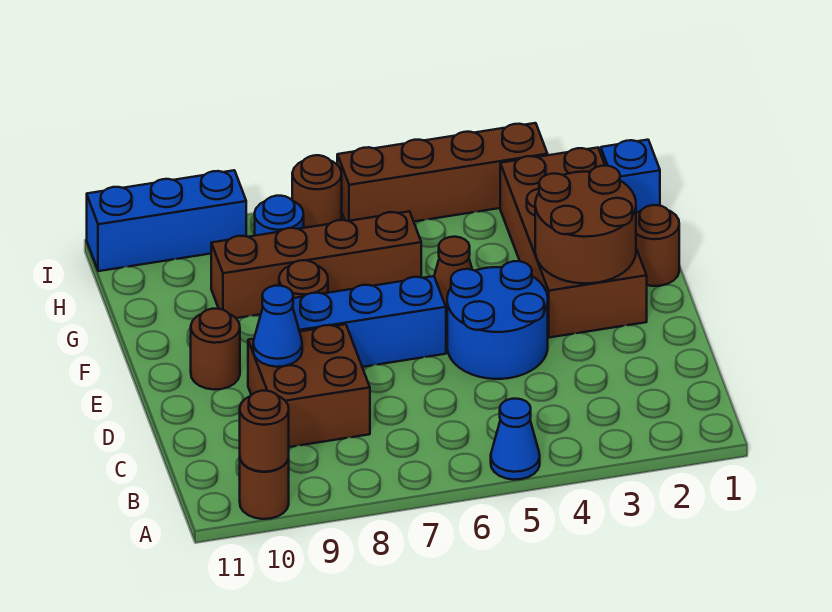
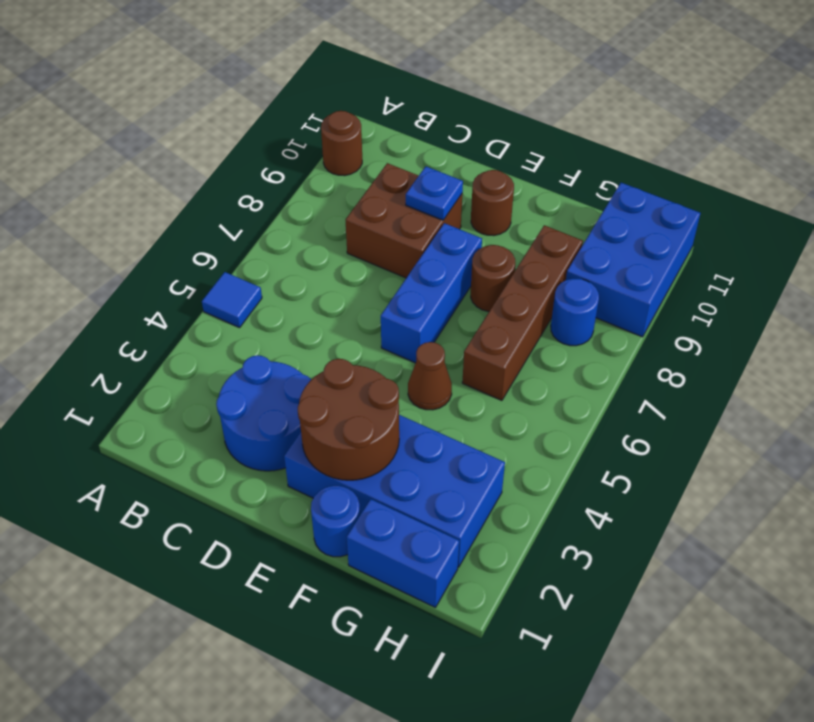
blue cone A5 level 1 -> blue tile A5 level 1
brown round brick A10 level 2 -> none
blue round brick D4:E5 level 1 -> blue round brick C2:D3 level 1
blue cone D9 level 2 -> blue plate D9 level 2
brown brick E2:H3 level 1 -> blue brick E2:H3 level 1
brown round brick F1 level 1 -> blue round brick F1 level 1
blue brick H1 level 1 -> blue brick G1:H1 level 1
brown brick I3:I6 level 1 -> none
brown round brick I7 level 1 -> none
blue brick I9:I11 level 1 -> blue brick H9:I11 level 1

